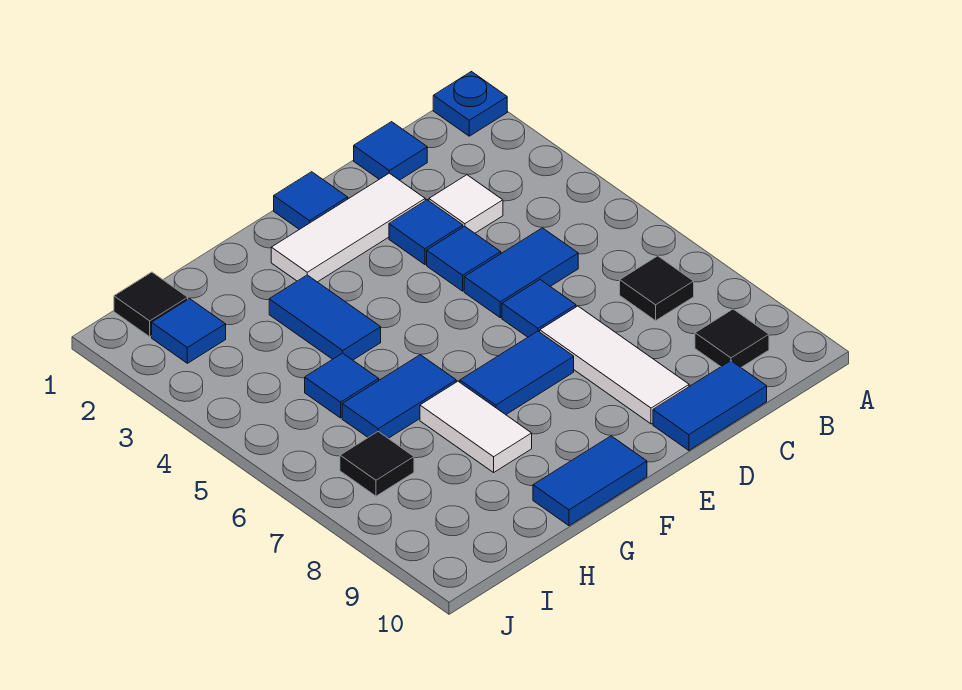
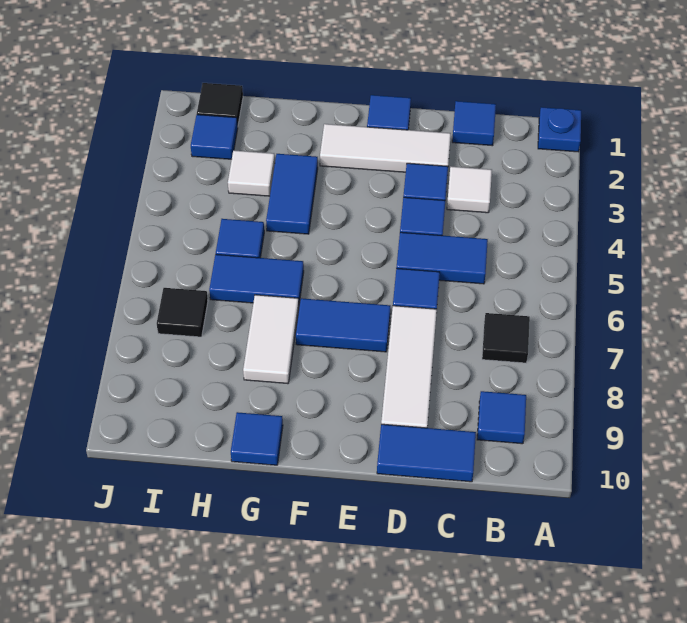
black tile B9 level 1 -> blue tile B9 level 1
blue tile F10:G10 level 1 -> blue tile G10 level 1
none -> white tile H3 level 1

